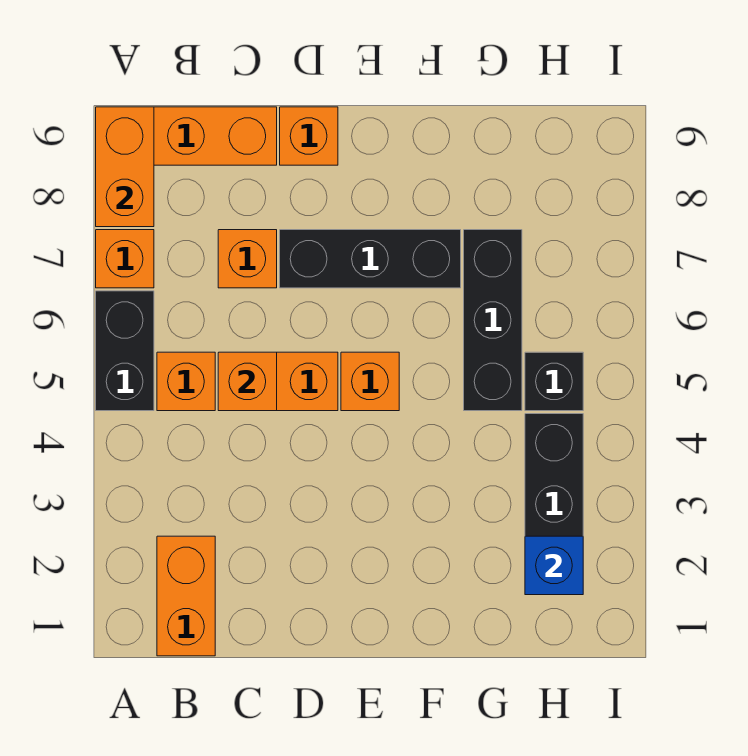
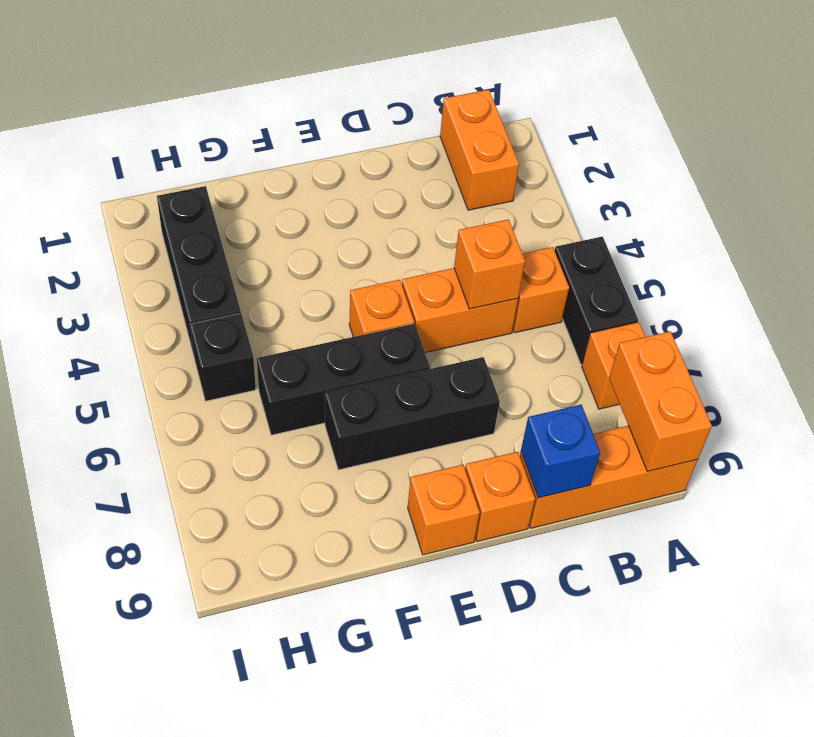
orange brick C7 level 1 -> orange brick E9 level 1
black brick G5:G7 level 1 -> black brick E6:G6 level 1
blue brick H2 level 2 -> blue brick C9 level 2

